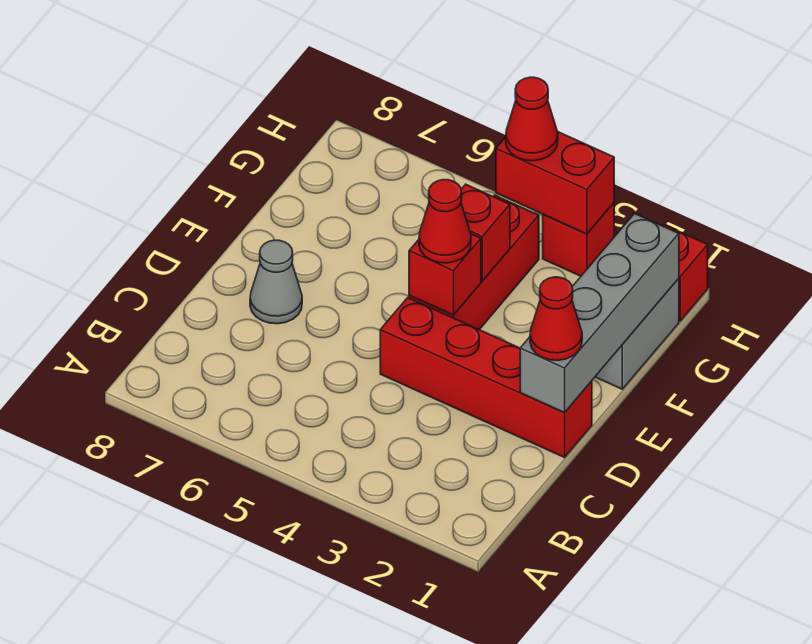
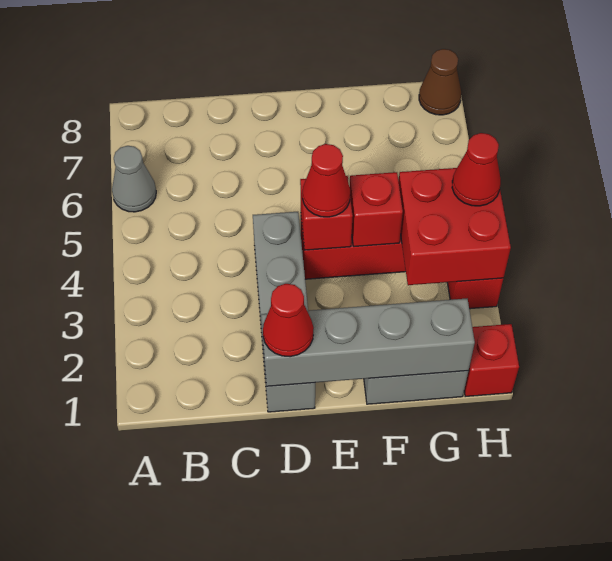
red brick D1:D4 level 1 -> grey brick D1:D4 level 1
grey cone D7 level 1 -> grey cone A6 level 1
red brick H3:H4 level 2 -> red brick G3:H4 level 2
none -> brown cone H8 level 1

